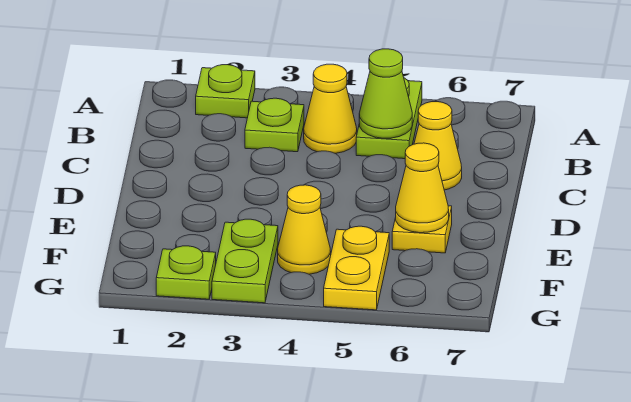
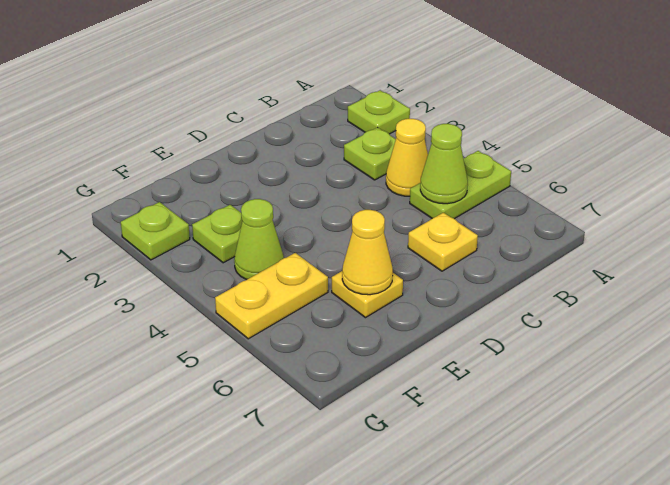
yellow cone C6 level 1 -> yellow plate C6 level 1
lime plate F3:G3 level 1 -> lime plate F3 level 1
yellow cone F4 level 1 -> lime cone F4 level 1

